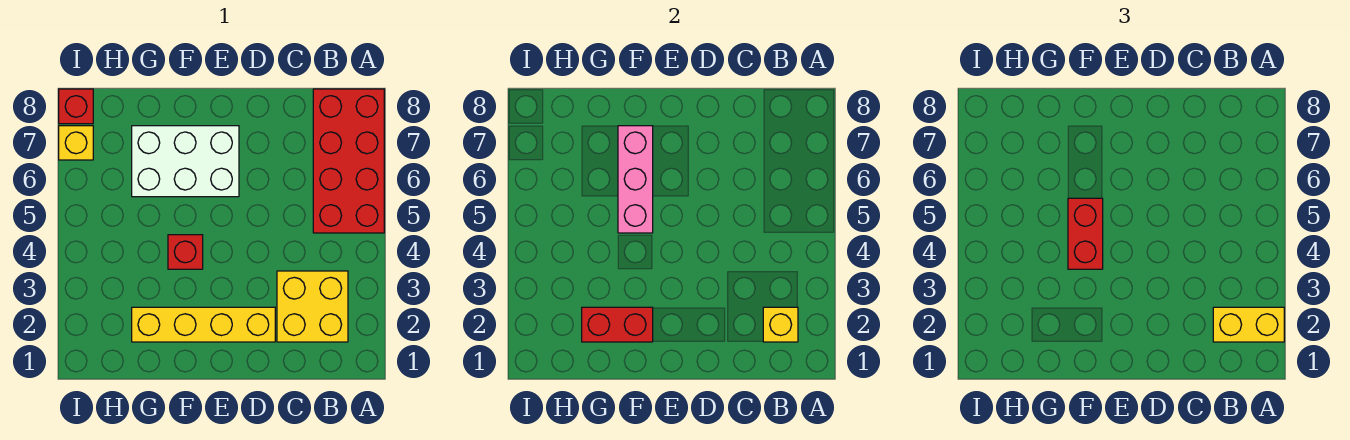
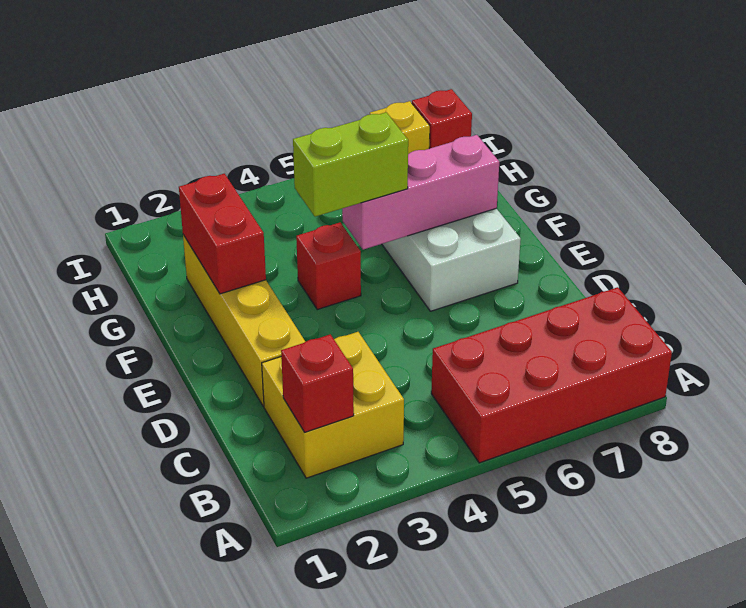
yellow brick A2:B2 level 3 -> none
yellow brick B2 level 2 -> red brick B2 level 2
red brick F4:F5 level 3 -> lime brick F4:F5 level 3

